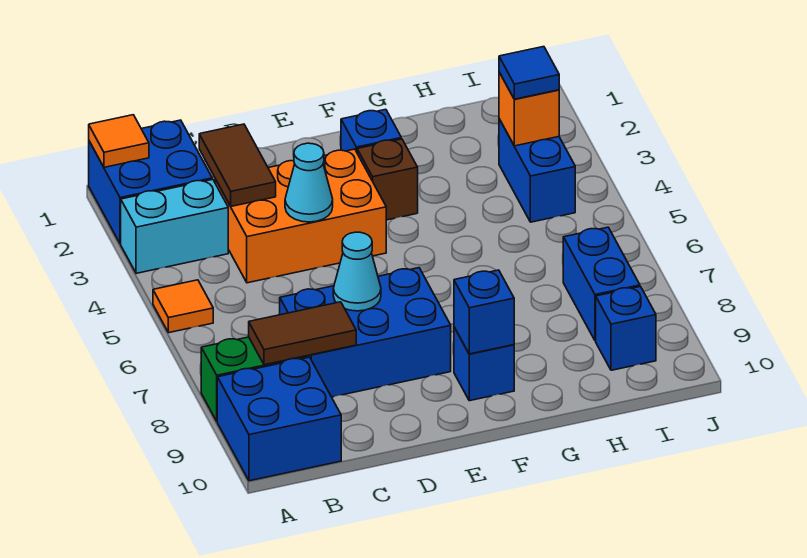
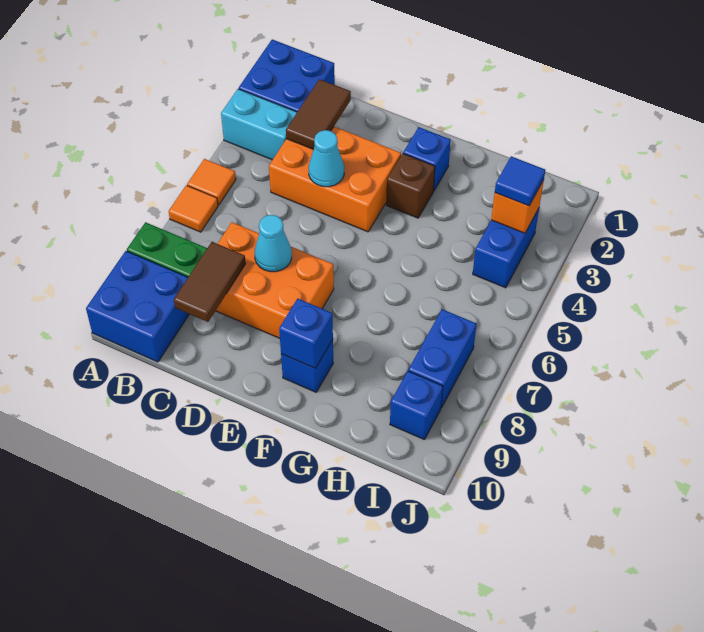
orange tile A1 level 2 -> orange tile A6 level 1
brown tile B8:C8 level 2 -> brown tile C8:C9 level 2
blue brick C7:E8 level 1 -> orange brick C7:E8 level 1

